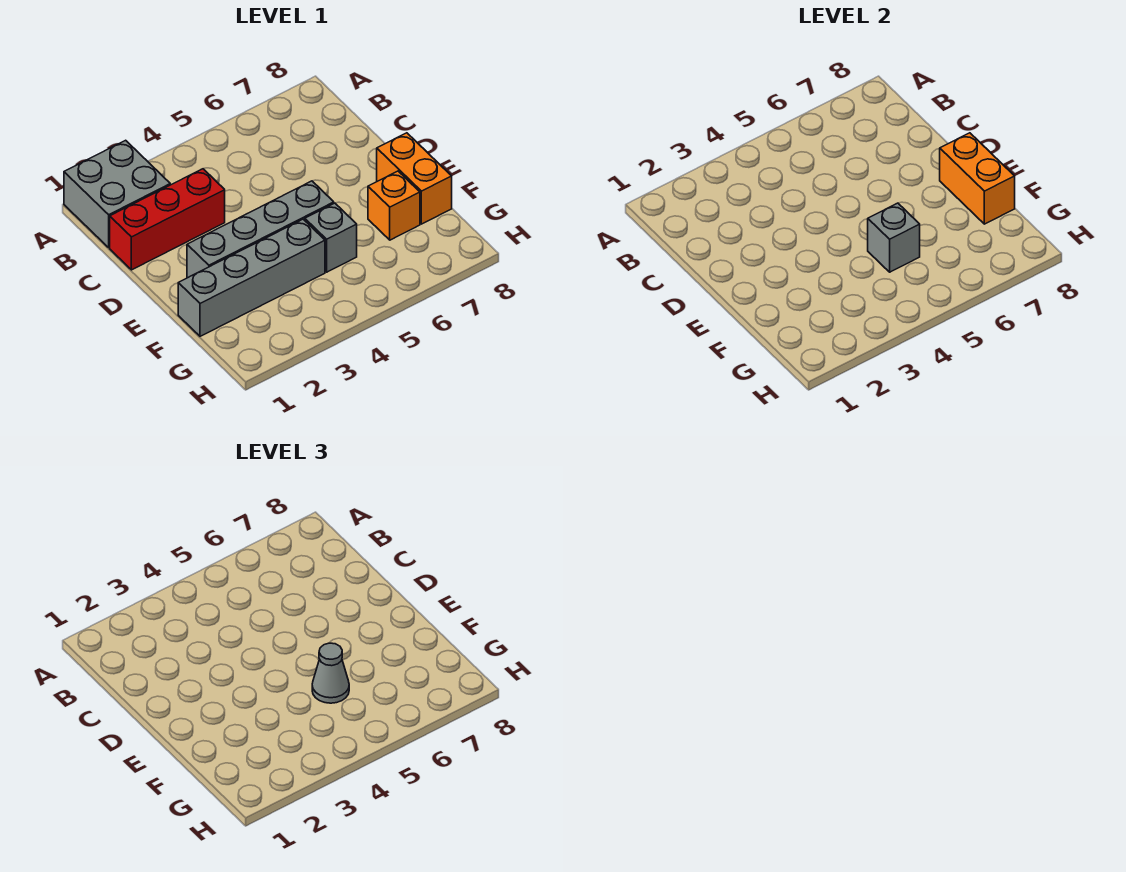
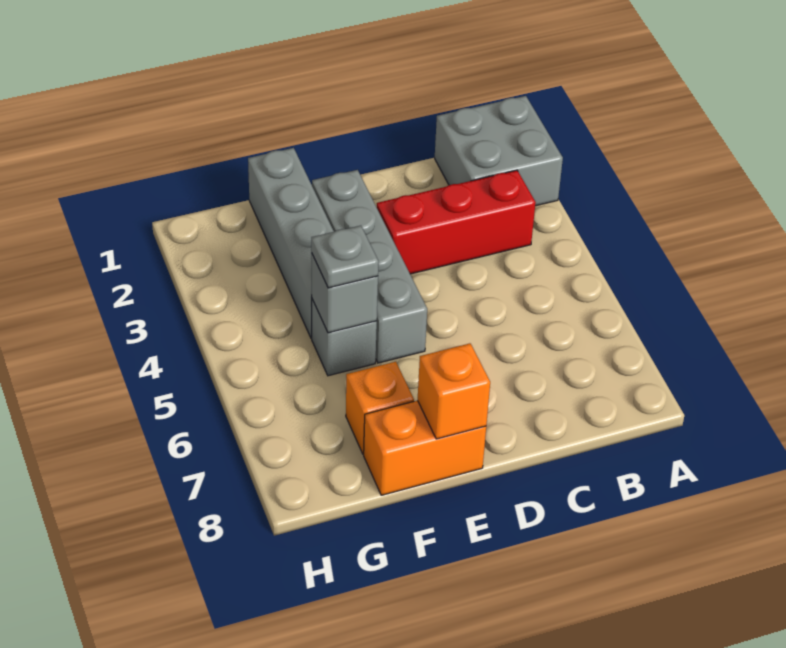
red brick C1:C3 level 1 -> red brick B3:D3 level 1
orange brick E8:F8 level 2 -> orange brick E8 level 2
grey cone F5 level 3 -> grey plate F5 level 3

